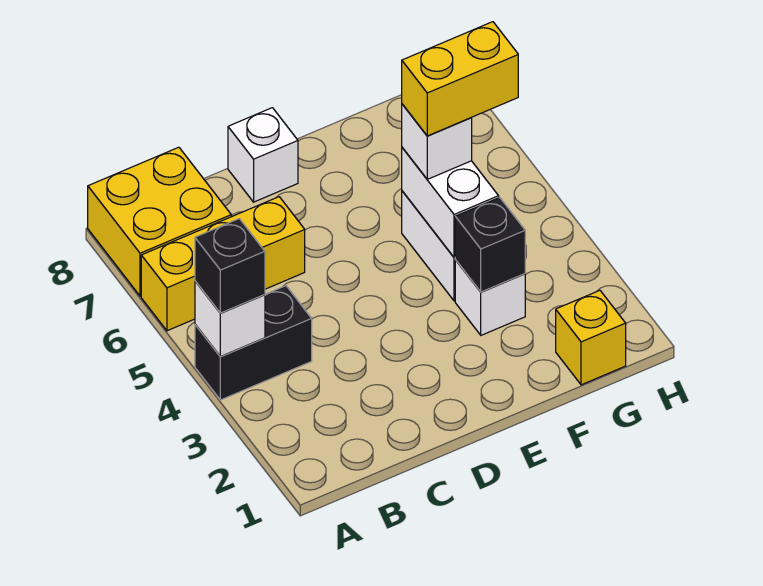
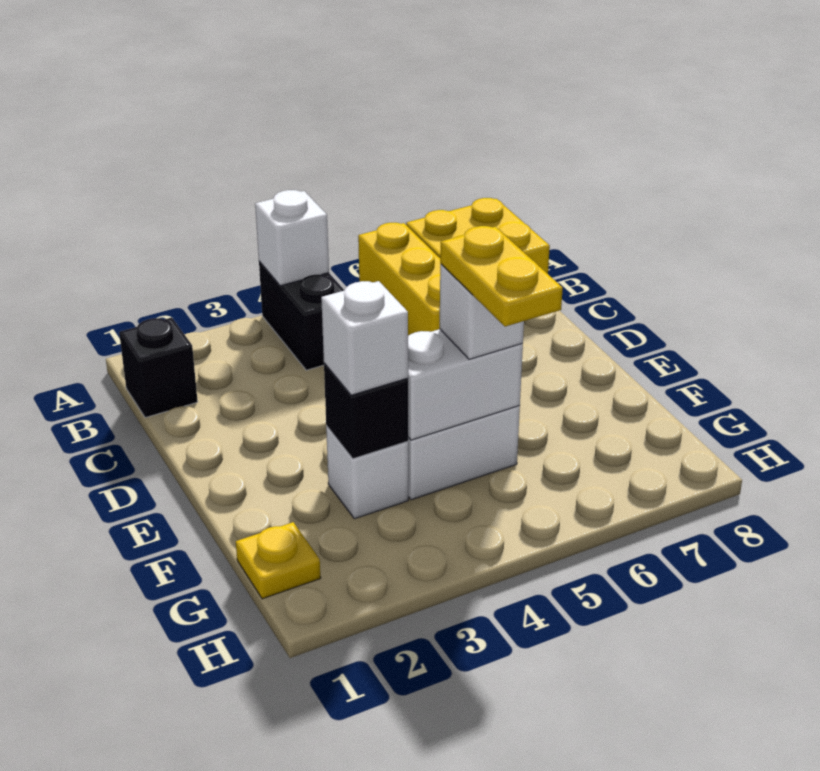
black brick A4 level 3 -> black brick B1 level 1
white brick D8 level 1 -> white brick F3 level 3
yellow brick F5:G5 level 4 -> yellow plate F5:G5 level 4
yellow brick G1 level 1 -> yellow plate G1 level 1

